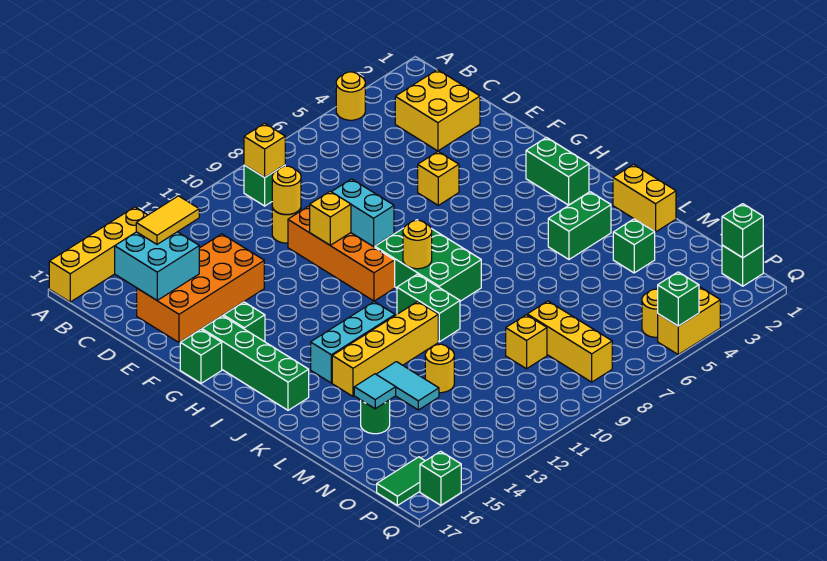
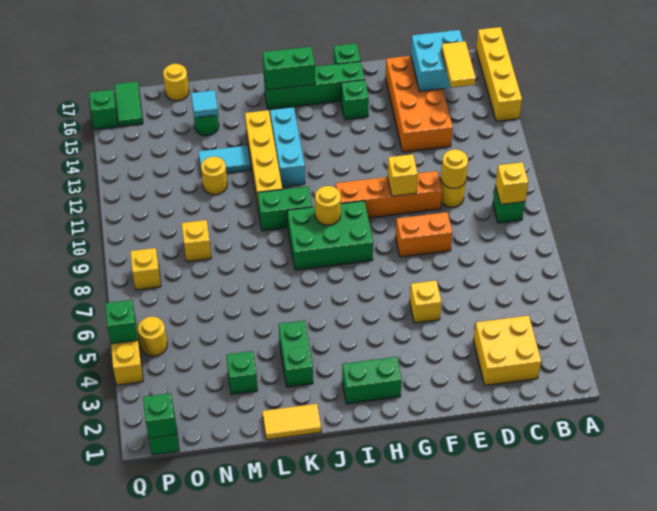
yellow round brick A4 level 1 -> yellow round brick N17 level 1
cyan brick E8:F8 level 1 -> orange brick E8:F8 level 1
none -> green brick I16:J16 level 2
yellow brick K1:L1 level 1 -> yellow tile K1:L1 level 1
yellow brick N8:P8 level 1 -> yellow brick P8 level 1

